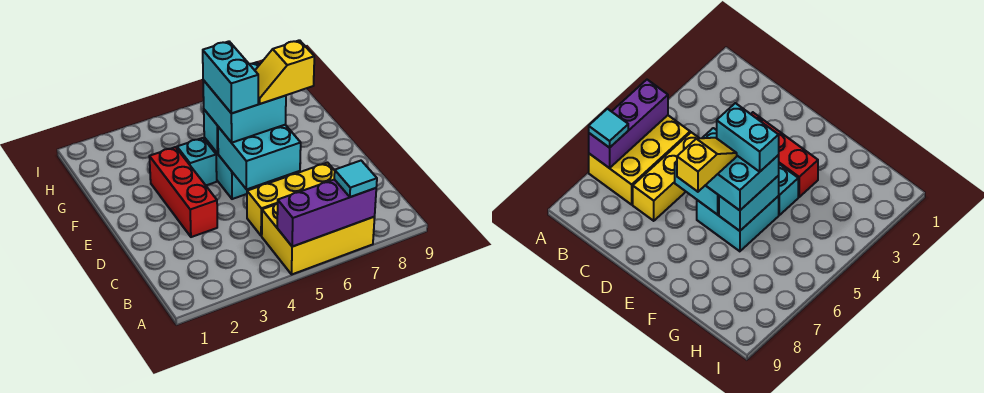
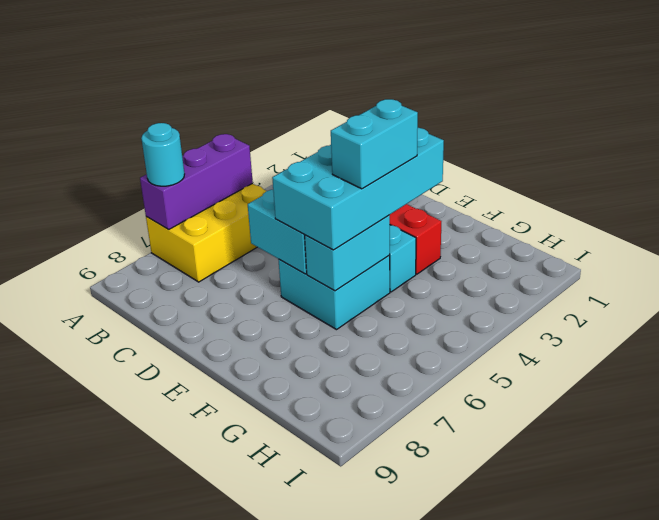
cyan tile A7 level 3 -> cyan round brick A7 level 3
yellow brick C5:C7 level 1 -> none
cyan brick E5:F6 level 3 -> cyan brick E3:F6 level 3
cyan brick E5:F5 level 4 -> cyan brick F4:F5 level 4
yellow slope E6:E7 level 4 top 7 -> none

